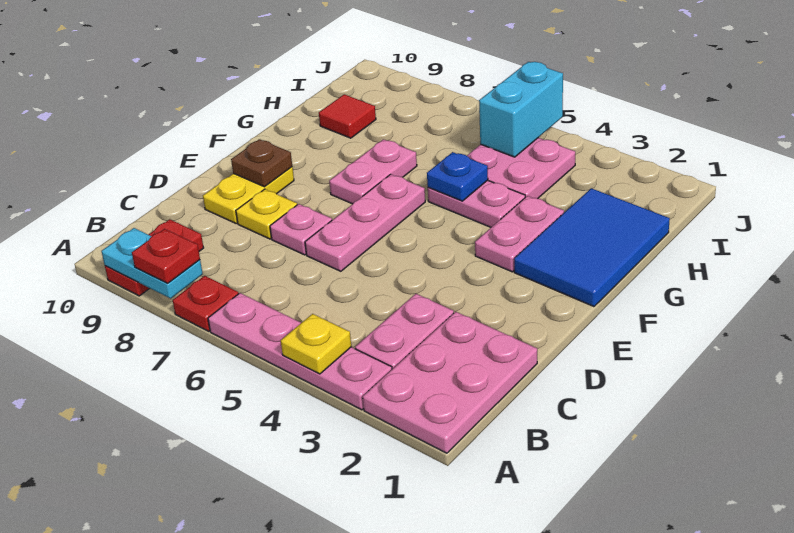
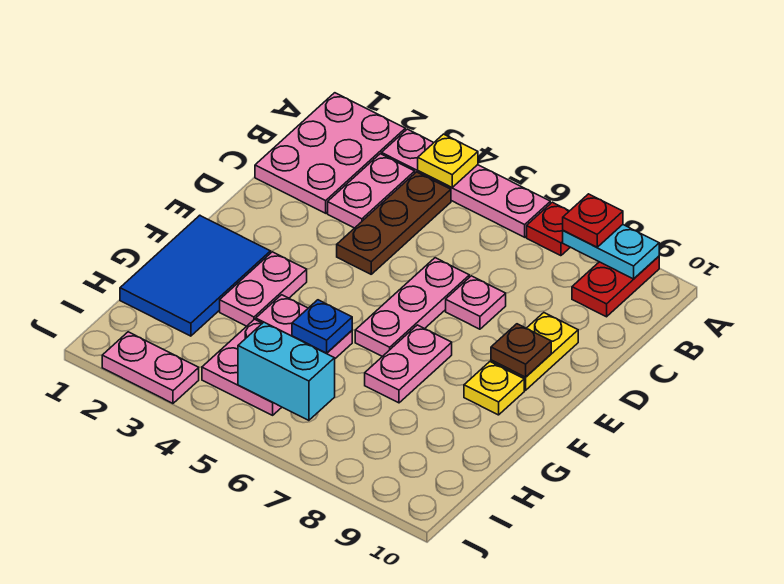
none -> brown plate B4:D4 level 1
yellow plate D8 level 1 -> yellow plate F9 level 1
red tile H9 level 1 -> none
cyan brick I5:J5 level 2 -> cyan brick I5:I6 level 2
none -> pink plate J2:J3 level 1

